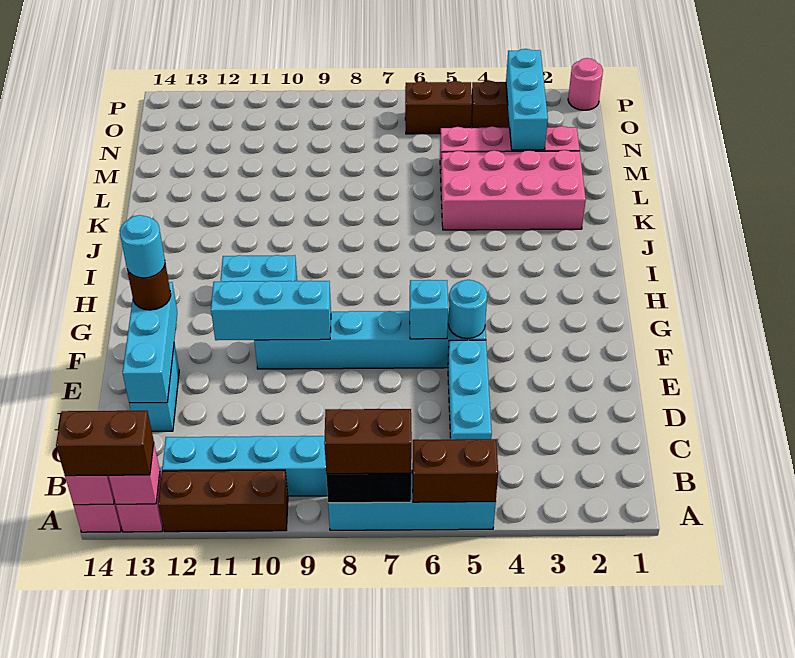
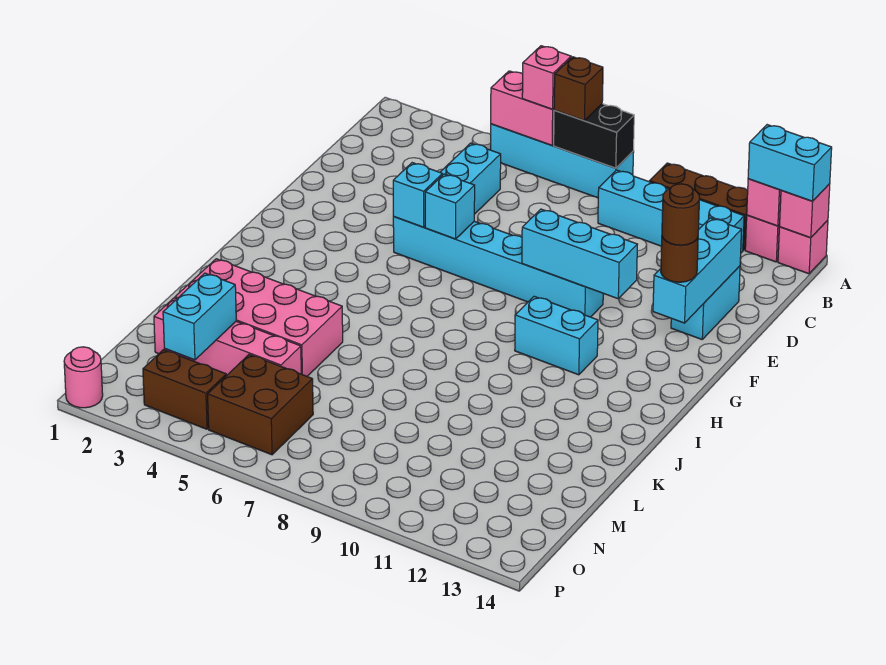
brown brick A5:A6 level 2 -> pink brick A5:A6 level 2
none -> pink brick A6 level 3
brown brick A7:A8 level 3 -> brown brick A7 level 3
brown brick A13:A14 level 3 -> cyan brick A13:A14 level 3
cyan round brick F5 level 2 -> cyan brick F5 level 2
cyan round brick F13 level 4 -> brown round brick F13 level 4
cyan brick M3:O3 level 2 -> cyan brick M3:N3 level 2
brown brick O5:O6 level 1 -> brown brick N5:O6 level 1

